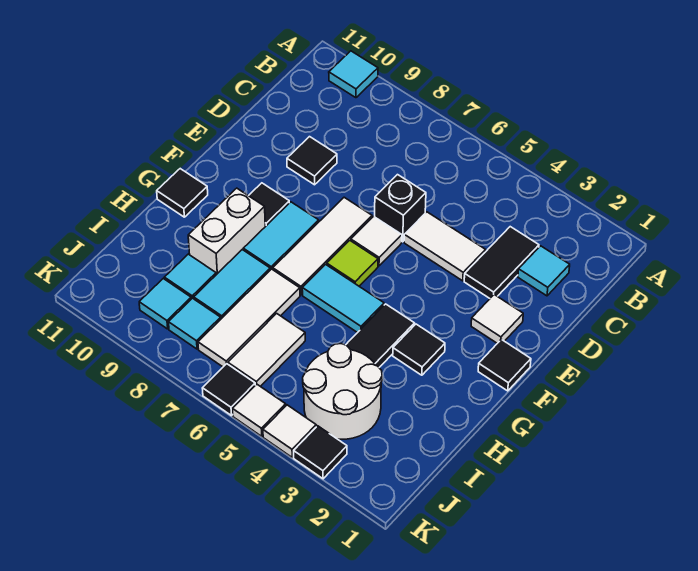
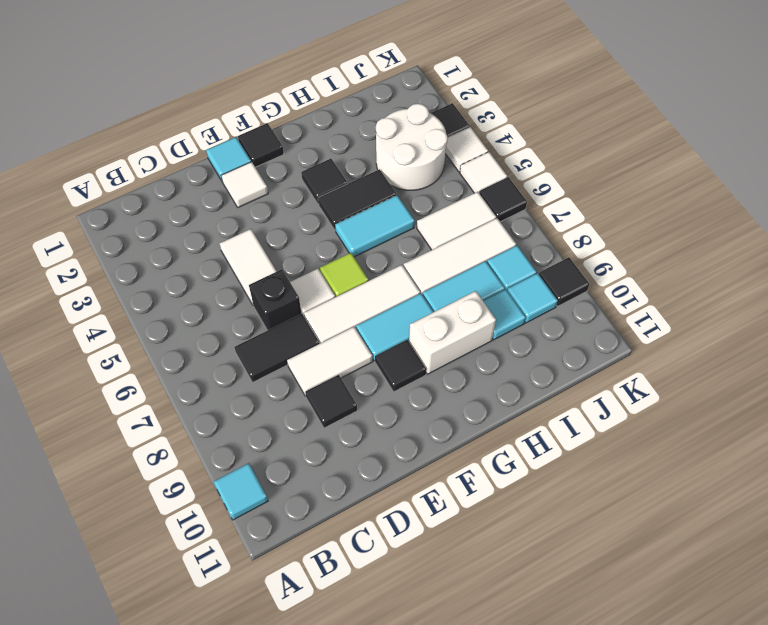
cyan tile C2 level 1 -> cyan tile E1 level 1
black tile C3:D3 level 1 -> black tile C7:D7 level 1
none -> white tile D8:E8 level 1
cyan tile G5:G6 level 1 -> cyan tile G5:H5 level 1
black tile G11 level 1 -> black tile K9 level 1

